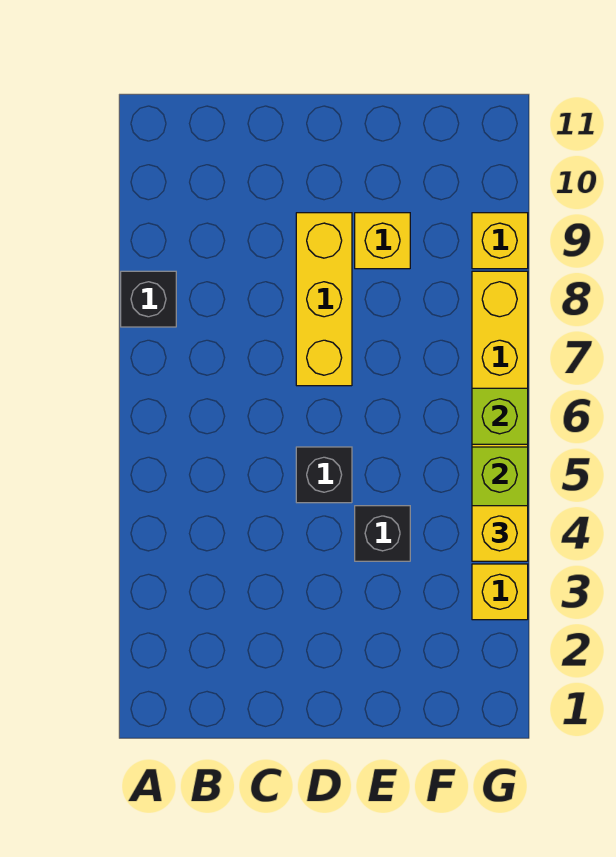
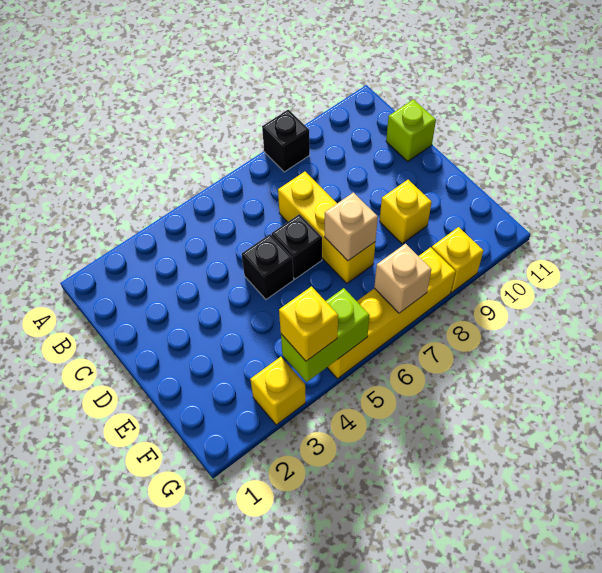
yellow brick D7:D9 level 1 -> yellow brick C7:E7 level 1
black brick E4 level 1 -> black brick D6 level 1
none -> tan brick E7 level 2
lime brick G6 level 2 -> lime brick C11 level 1
none -> tan brick G7 level 2

